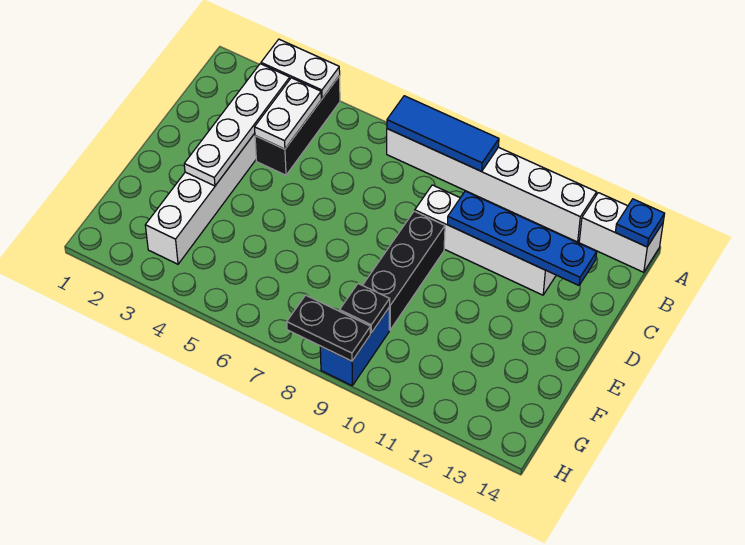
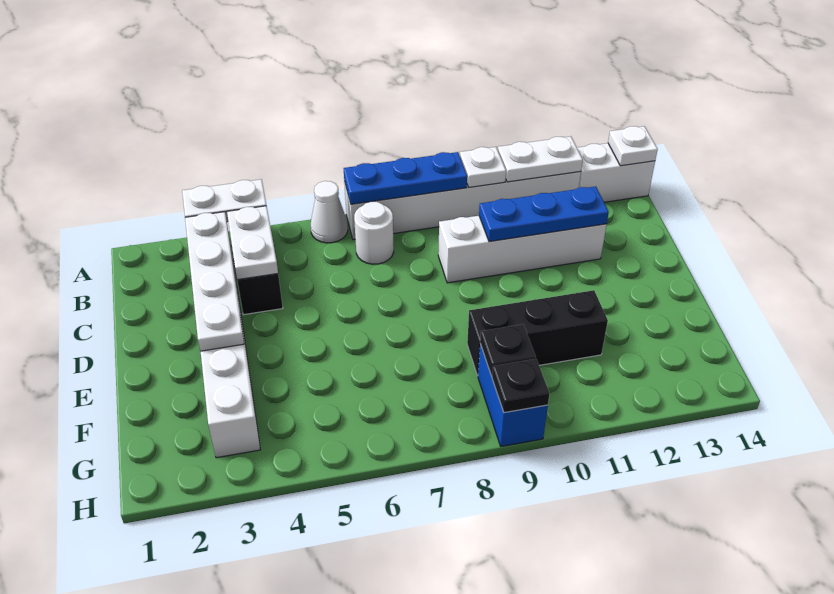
none -> white cone A6 level 1
blue tile A7:A9 level 2 -> blue plate A7:A9 level 2
none -> white plate A10 level 2
none -> white plate A11:A12 level 2
blue plate A14 level 2 -> white plate A14 level 2
none -> white round brick B7 level 1
blue plate C10:C13 level 2 -> blue plate C10:C12 level 2
black brick D9:F9 level 1 -> black brick F9:F11 level 1
black plate H8:H9 level 2 -> black plate H9 level 2

